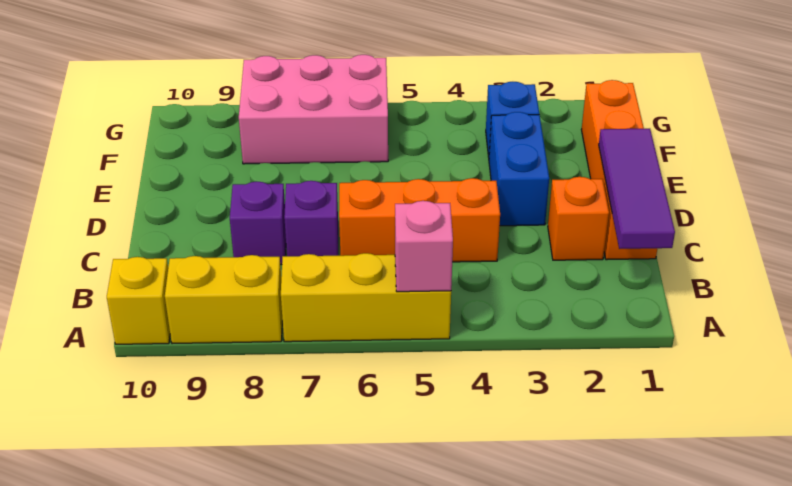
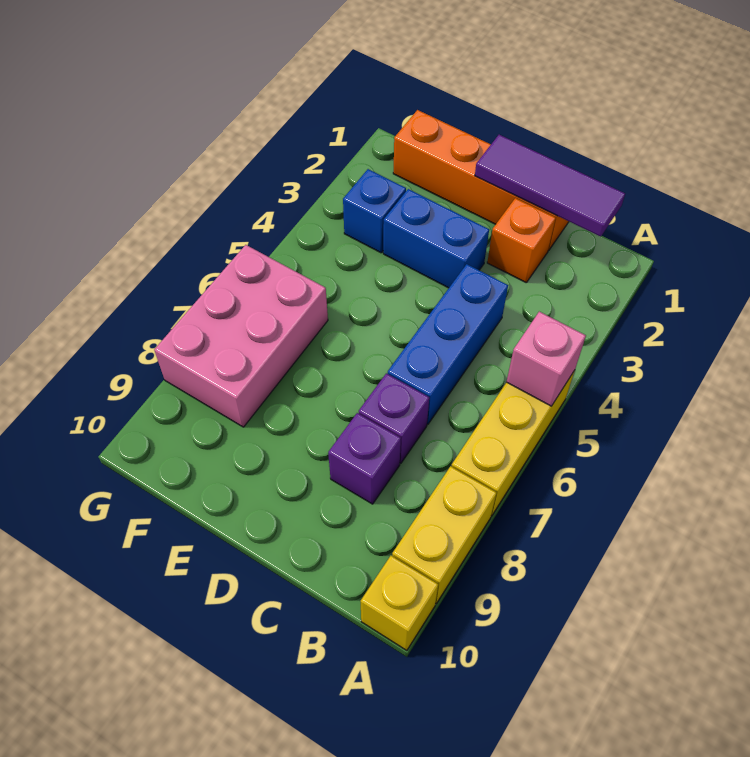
orange brick C4:C6 level 1 -> blue brick C4:C6 level 1

